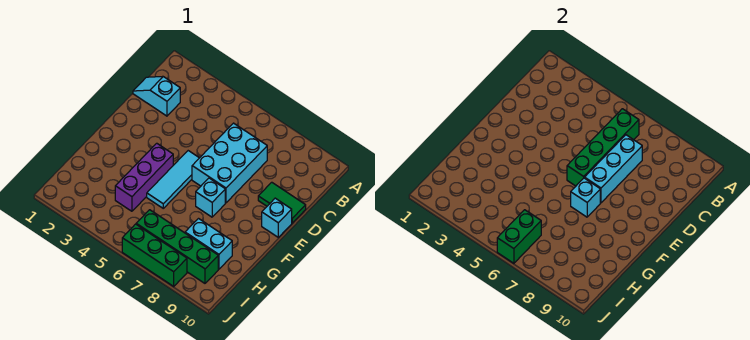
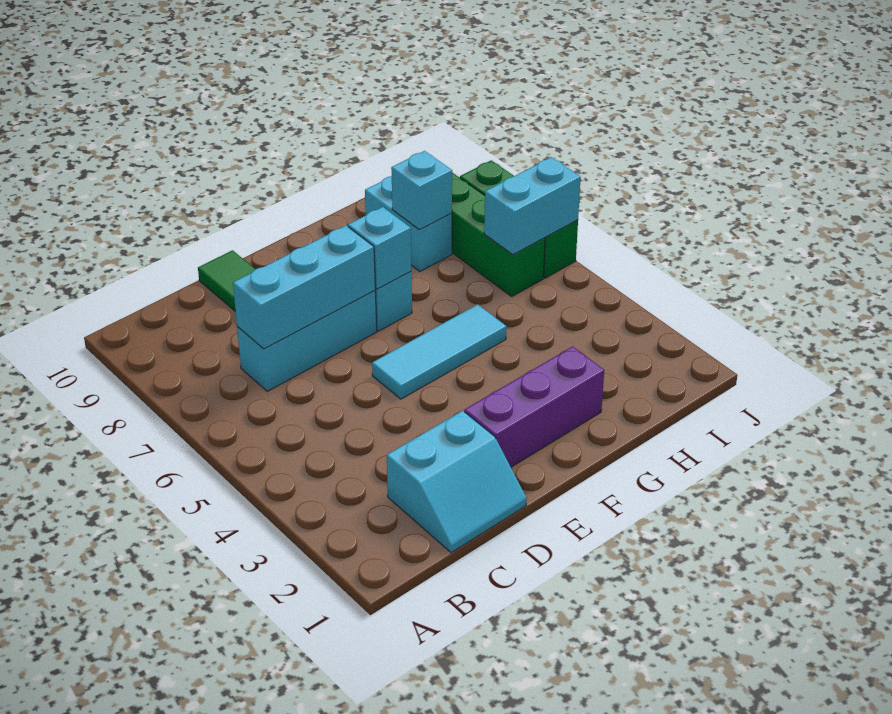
green brick B6:E6 level 2 -> none
cyan slope C1:C2 level 1 top 2 -> cyan slope C1:D2 level 1 top 2
cyan brick C6:E7 level 1 -> cyan brick C7:E7 level 1
cyan brick E10 level 1 -> cyan brick H8 level 2
purple brick F4:H4 level 1 -> purple brick E2:G2 level 1
green brick I6:J6 level 2 -> cyan brick I6:J6 level 2

